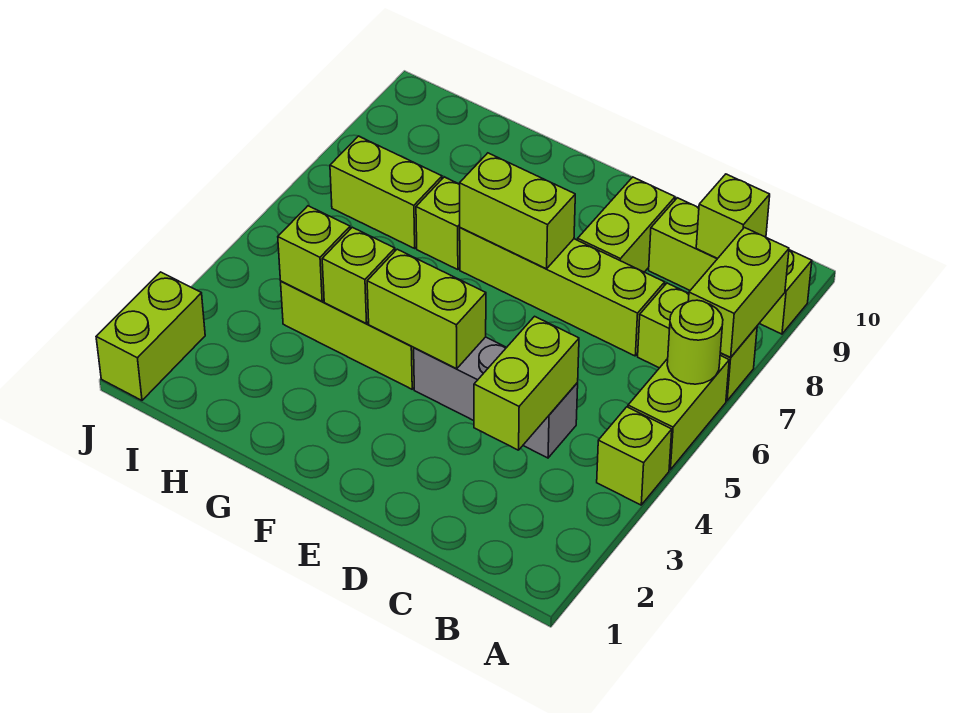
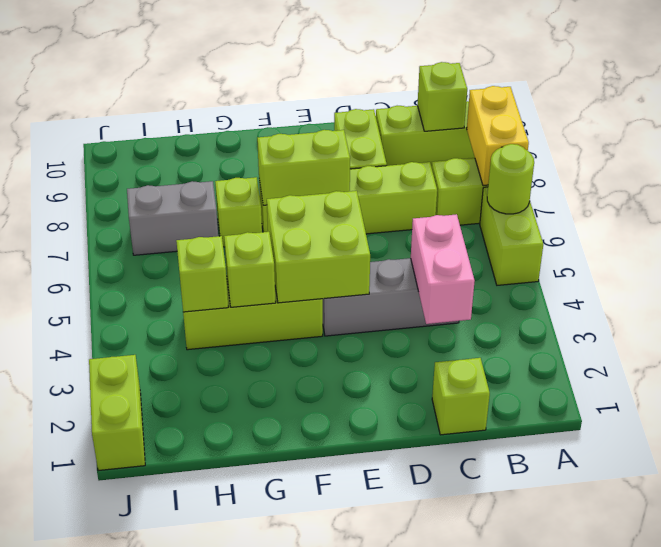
lime brick A4 level 1 -> lime brick C1 level 1
lime brick A7:A8 level 2 -> yellow brick A7:A8 level 2
lime brick C3:C4 level 2 -> pink brick C3:C4 level 2
lime brick E4:F4 level 2 -> lime brick E4:F5 level 2
lime brick H7:I7 level 1 -> grey brick H7:I7 level 1

